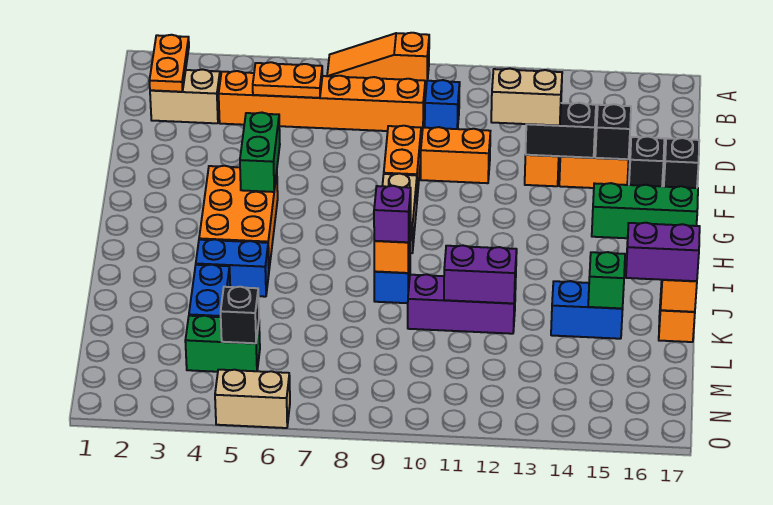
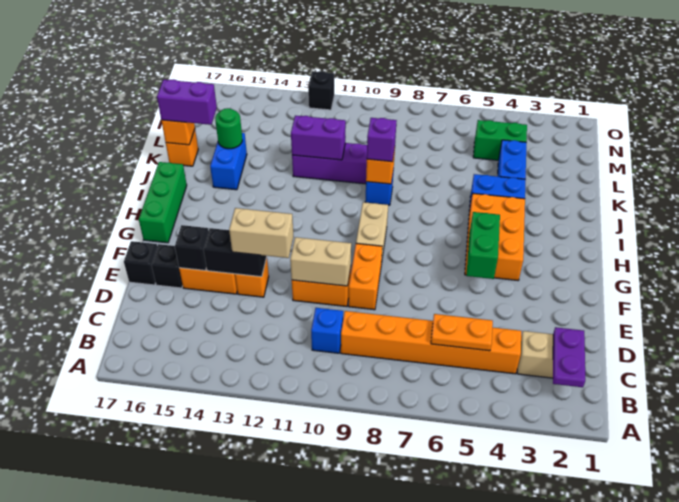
orange slope A7:A9 level 1 top 9 -> none
orange plate B2:C2 level 2 -> purple plate B2:C2 level 2
green brick G15:G17 level 1 -> green brick G17:I17 level 1
blue brick K14:K15 level 1 -> blue brick J15:K15 level 1
green brick K15 level 2 -> green round brick K15 level 2
black brick M5 level 2 -> black brick O12 level 1
tan brick O5:O6 level 1 -> tan brick E10:E11 level 2

